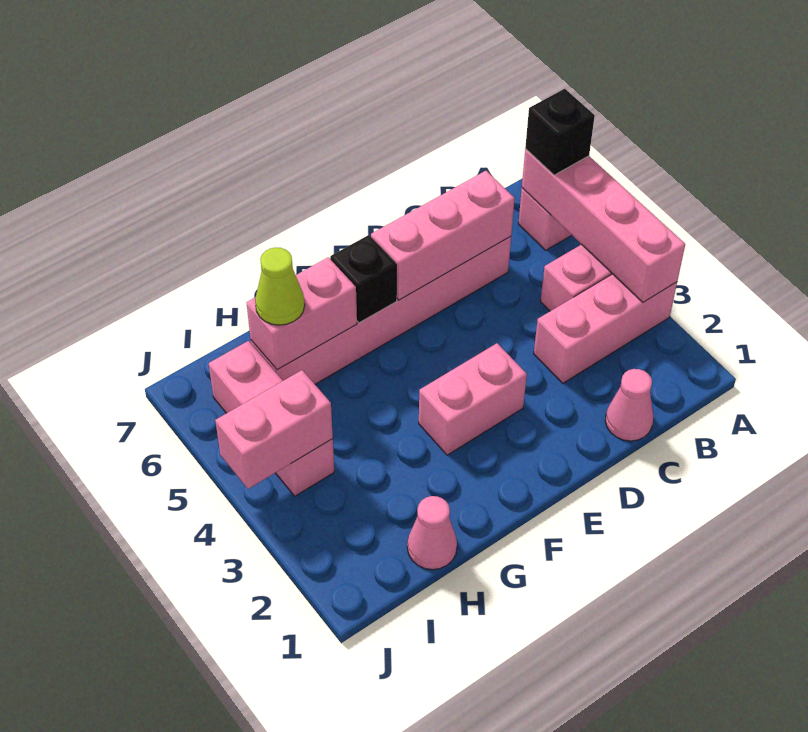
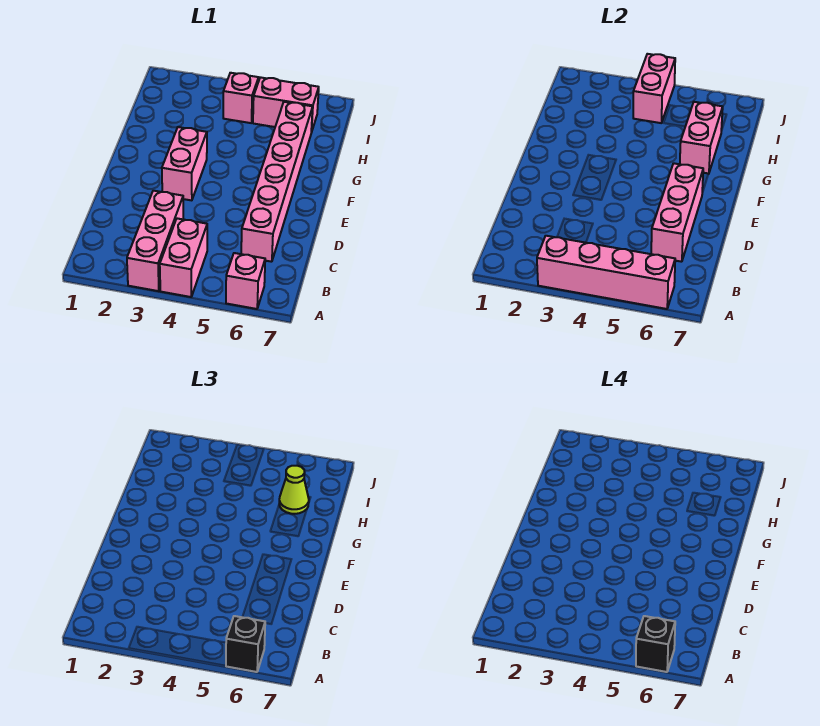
pink cone C1 level 1 -> none
black brick F6 level 2 -> black brick A6 level 4
pink cone H1 level 1 -> none

